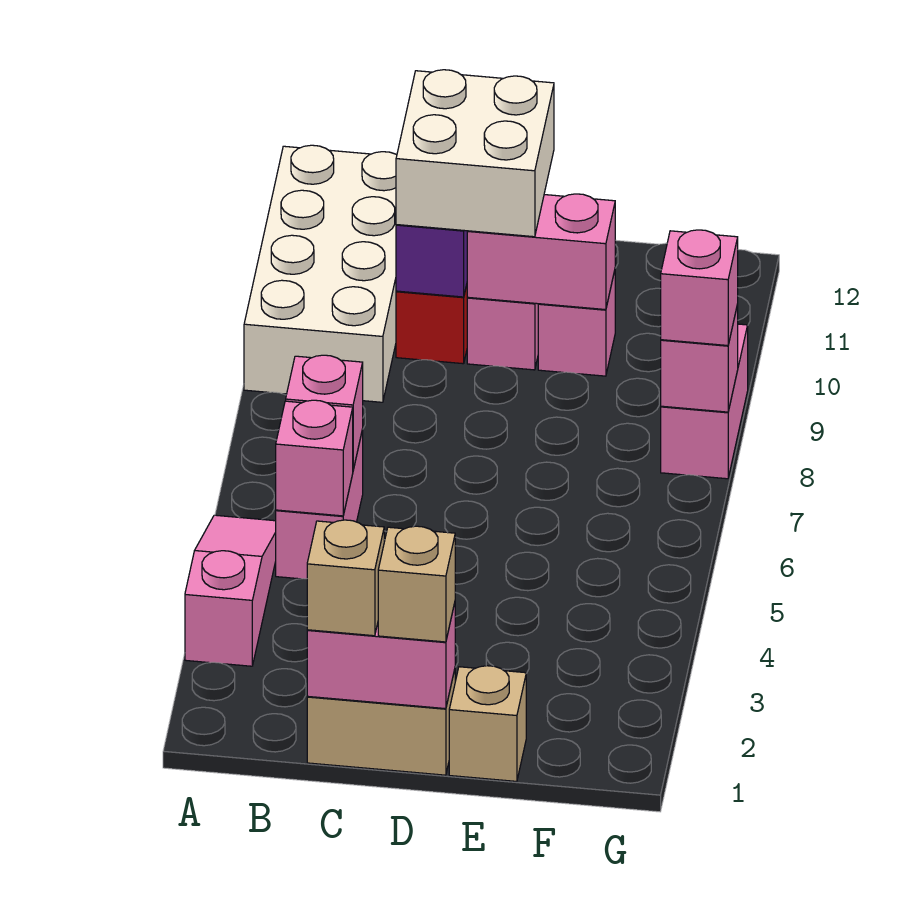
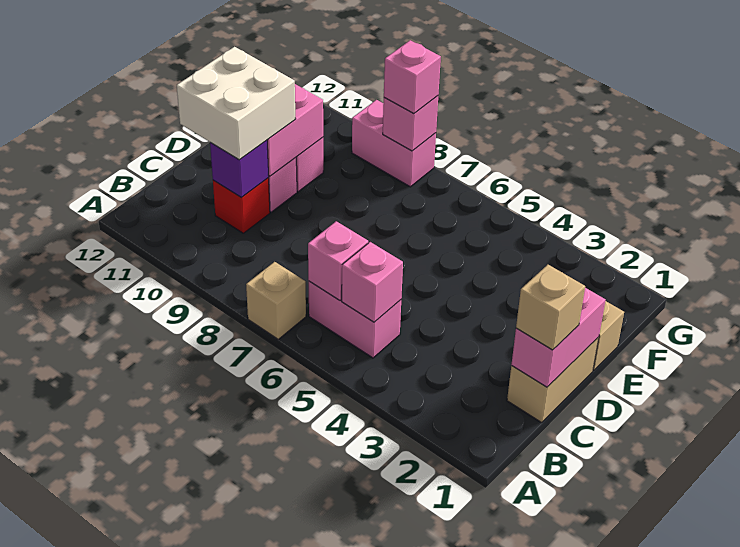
pink slope A3:A5 level 1 top 3 -> none
white brick A9:B12 level 1 -> none
tan brick D1 level 3 -> tan brick A7 level 1

